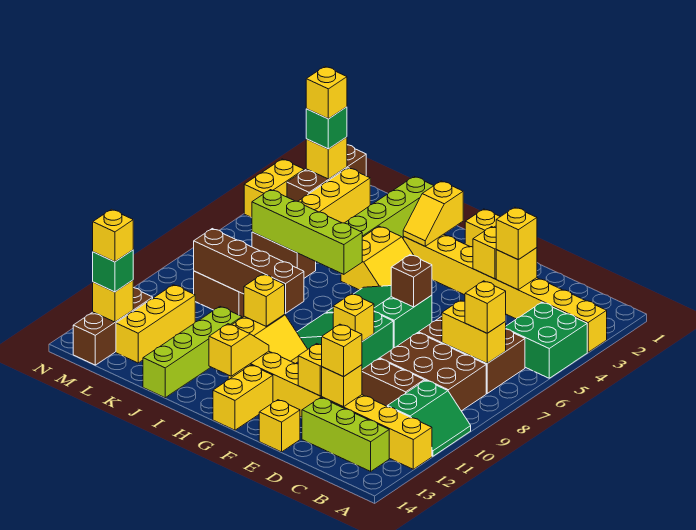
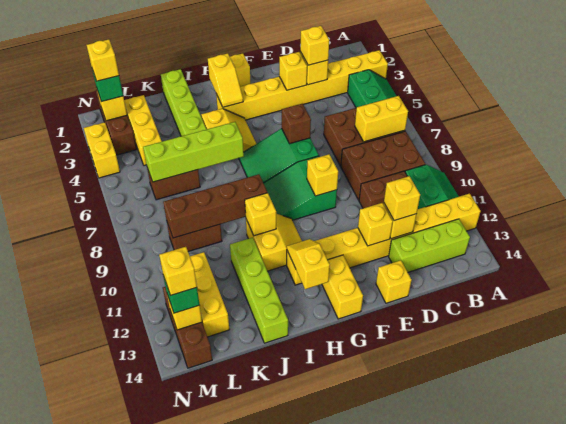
green brick A4:B5 level 1 -> green slope A4:B5 level 1 top B
yellow brick B7 level 3 -> none

